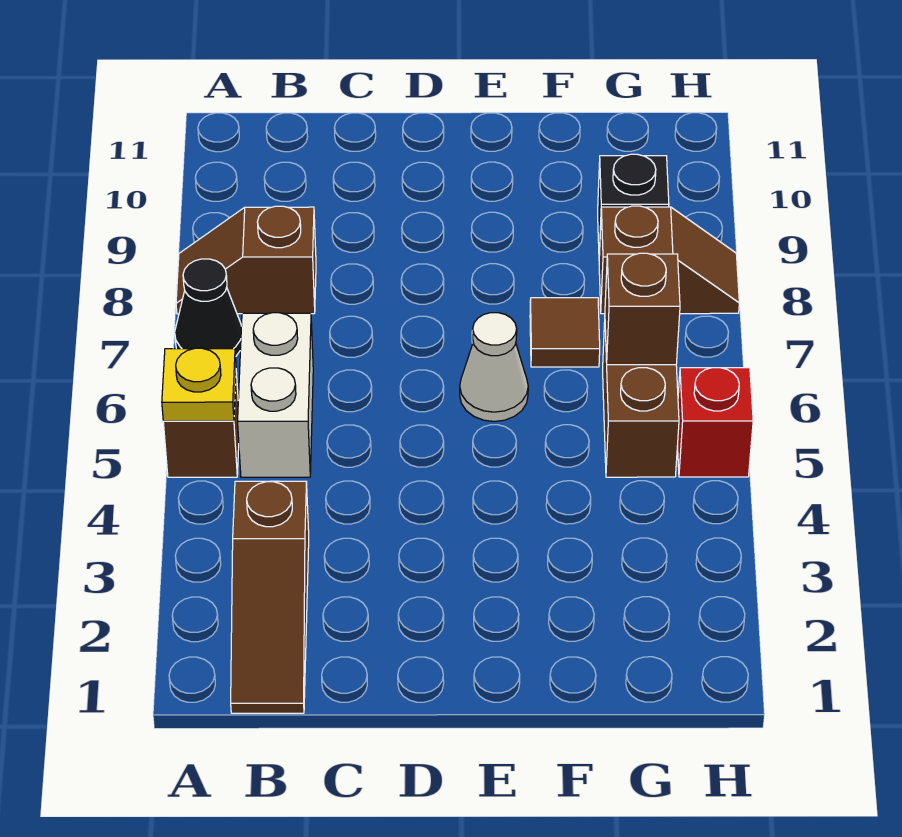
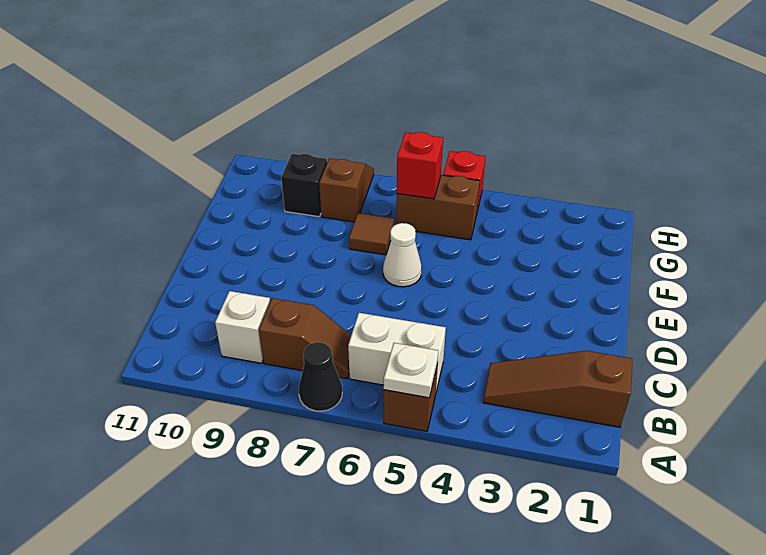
yellow plate A5 level 2 -> white plate A5 level 2
brown slope A8:B8 level 1 top B -> brown slope B7:B8 level 1 top 8
brown slope B1:B3 level 1 top 3 -> brown slope B1:B3 level 1 top 1
none -> white brick B9 level 1
brown brick G6 level 2 -> red brick G6 level 2

